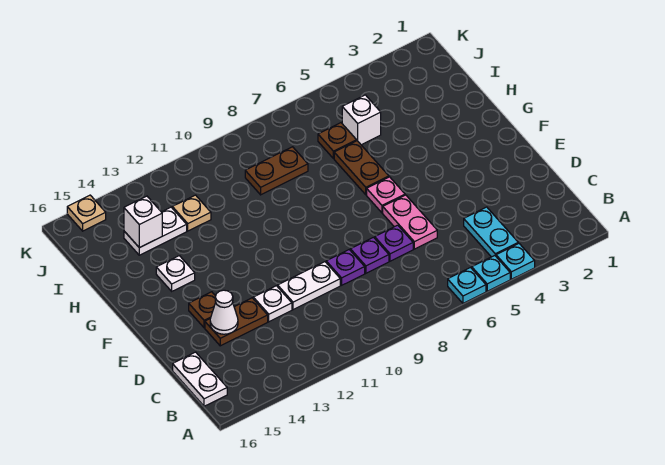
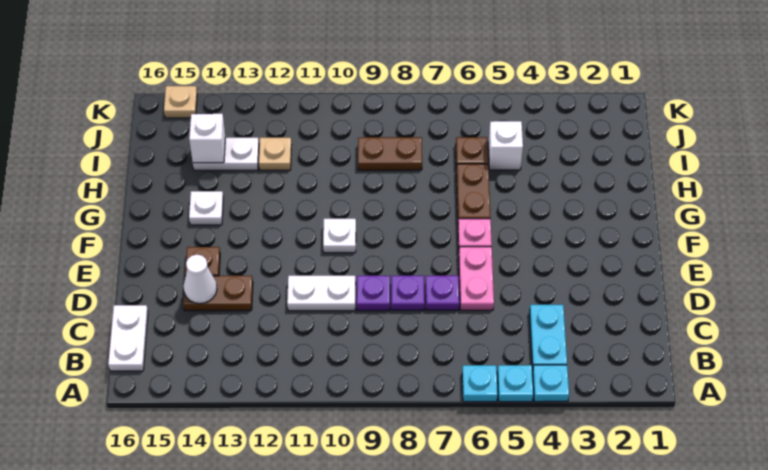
white plate D12 level 1 -> white plate F10 level 1

